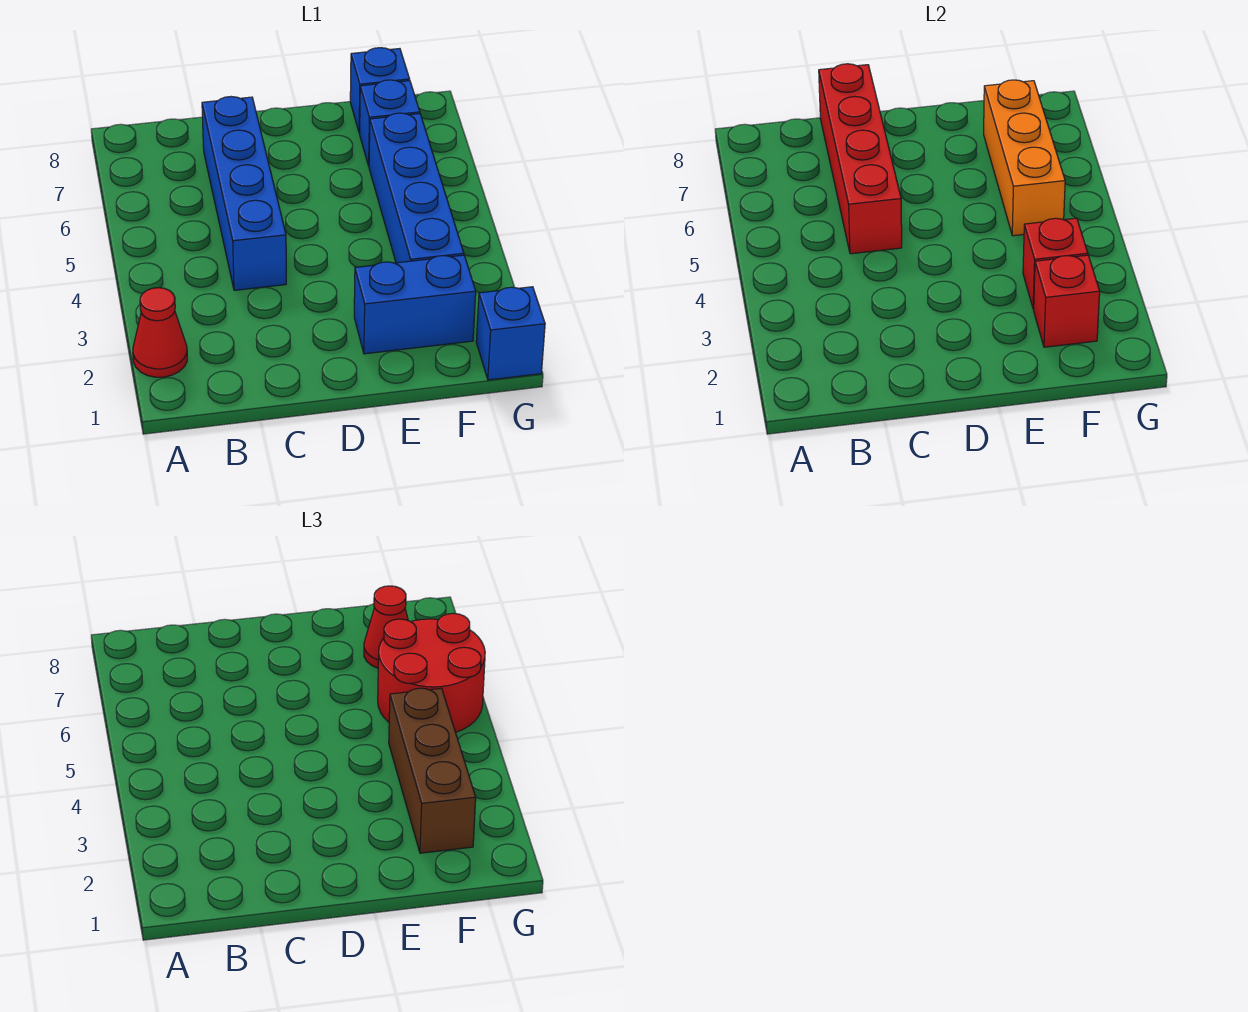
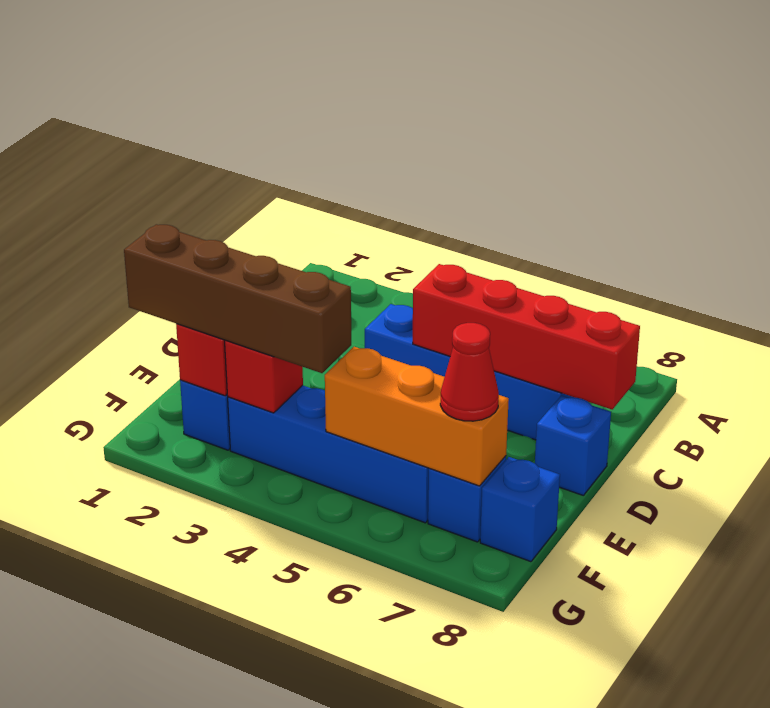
red cone A2 level 1 -> none
brown brick F2:F4 level 3 -> brown brick F1:F4 level 3
red round brick F5:G6 level 3 -> none
blue brick G1 level 1 -> blue brick D8 level 1

